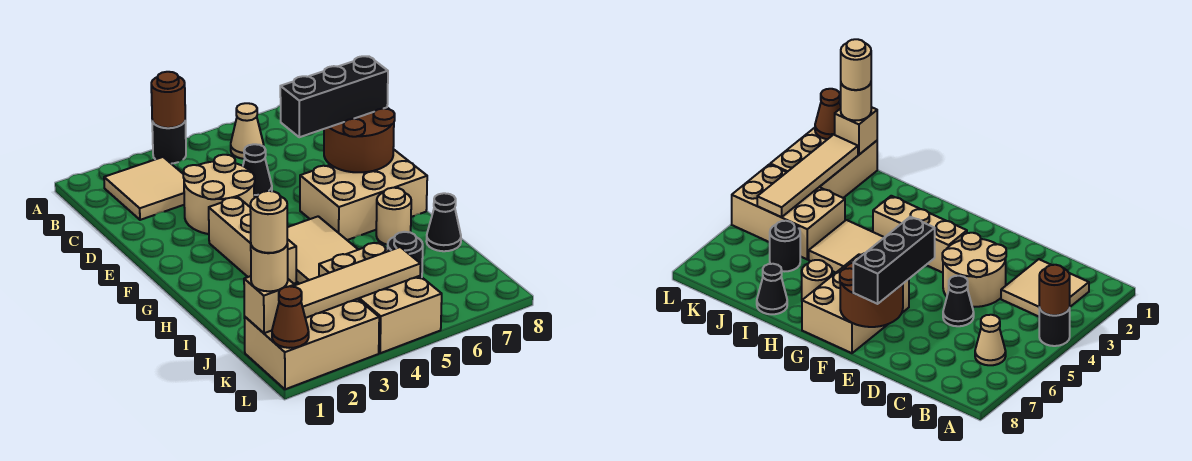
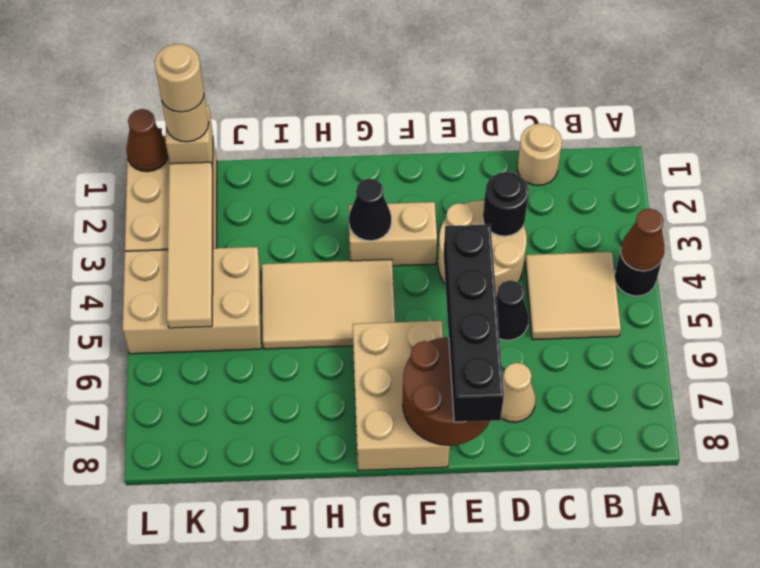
brown round brick A4 level 2 -> brown cone A4 level 2
tan tile B2:C3 level 1 -> tan tile B4:C5 level 1
tan cone B6 level 1 -> tan cone D7 level 1
black brick E6:E8 level 3 -> black brick E5:E8 level 3
tan brick F3:H3 level 1 -> tan brick F3:G3 level 1
tan round brick H7 level 1 -> tan round brick C1 level 1
black cone I8 level 1 -> black cone G3 level 2
black round brick J6 level 1 -> black round brick D3 level 2

